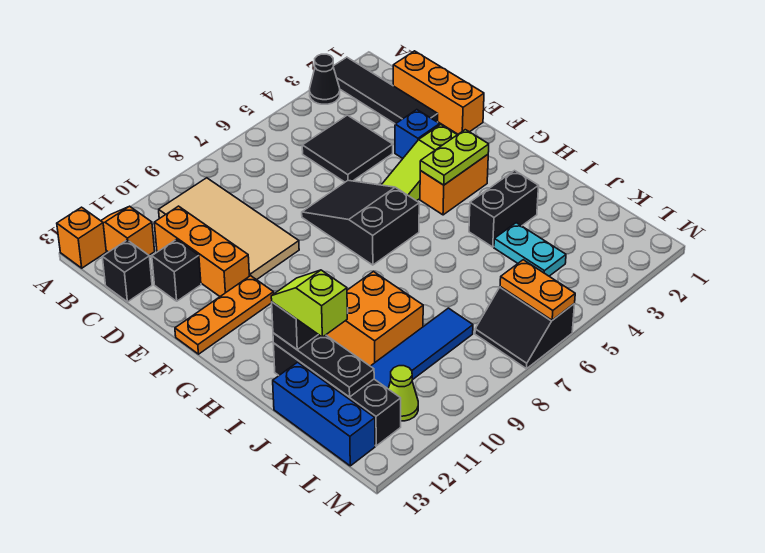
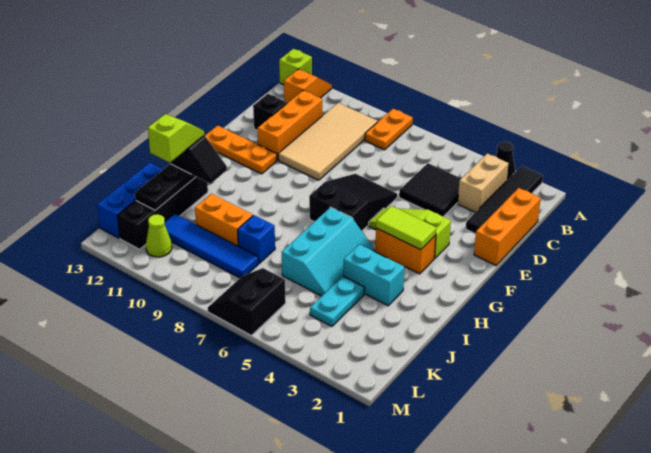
orange brick A13 level 1 -> lime brick A13 level 1
none -> tan brick B3:C3 level 1
black brick C13 level 1 -> none
blue brick E3 level 1 -> blue brick J8 level 1
lime plate G3:G4 level 2 -> lime tile G3:G4 level 2
none -> cyan slope H5:J6 level 1 top 6
black brick I3:I4 level 1 -> cyan brick I3:I4 level 1
orange brick I9:J10 level 1 -> orange brick J9:J10 level 1
orange plate L6:M6 level 2 -> orange plate A8:B8 level 1

